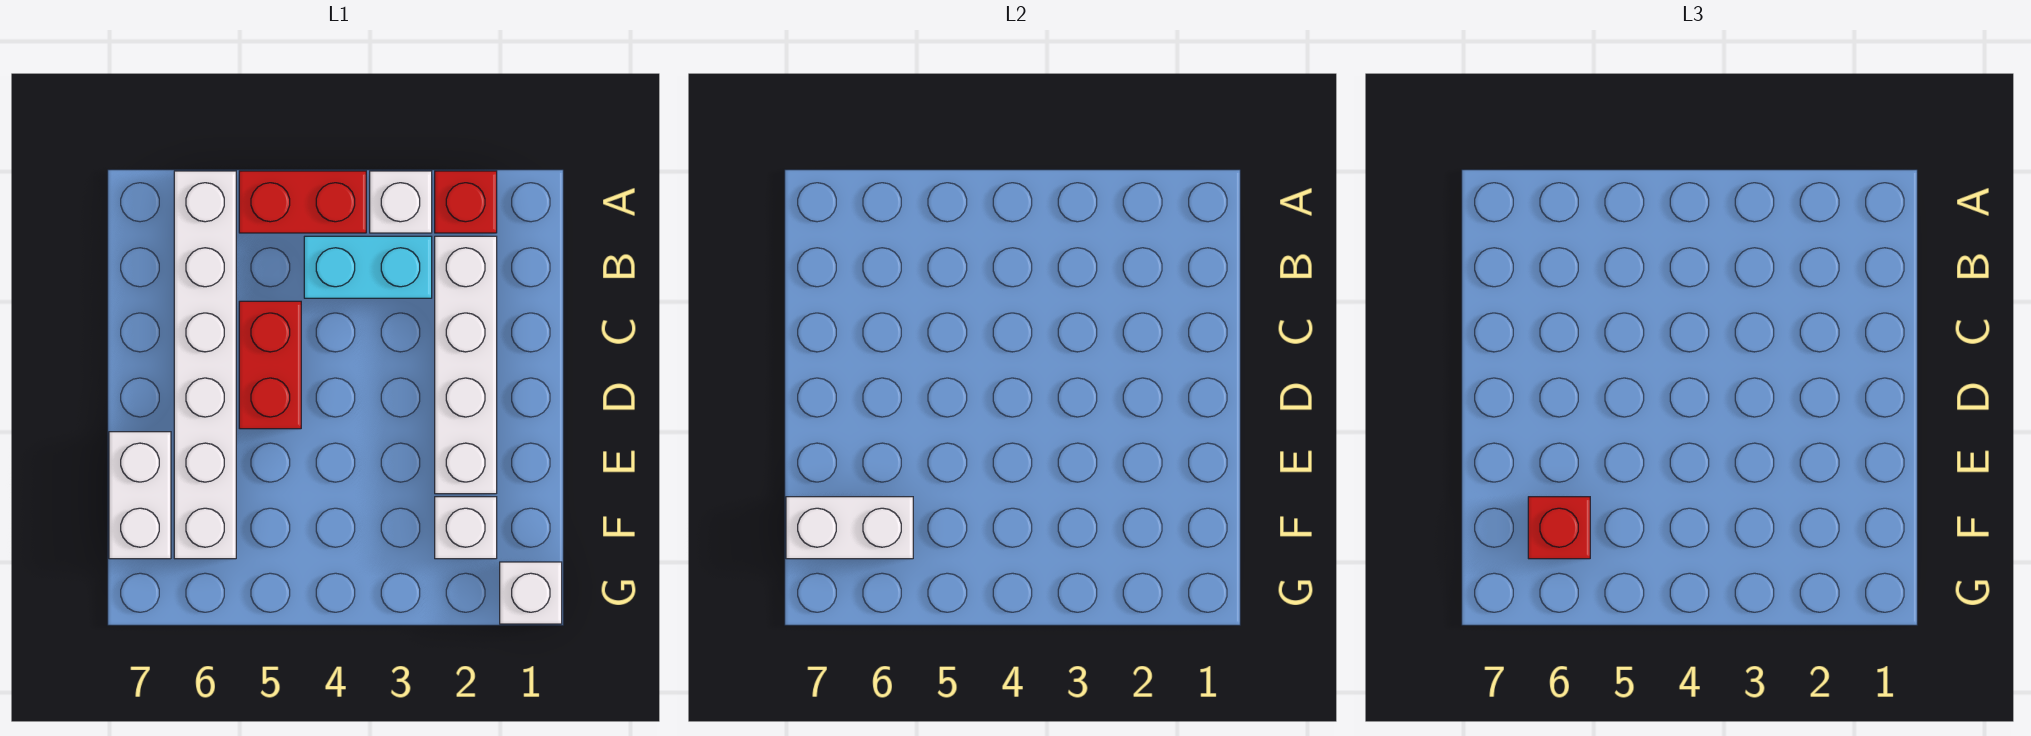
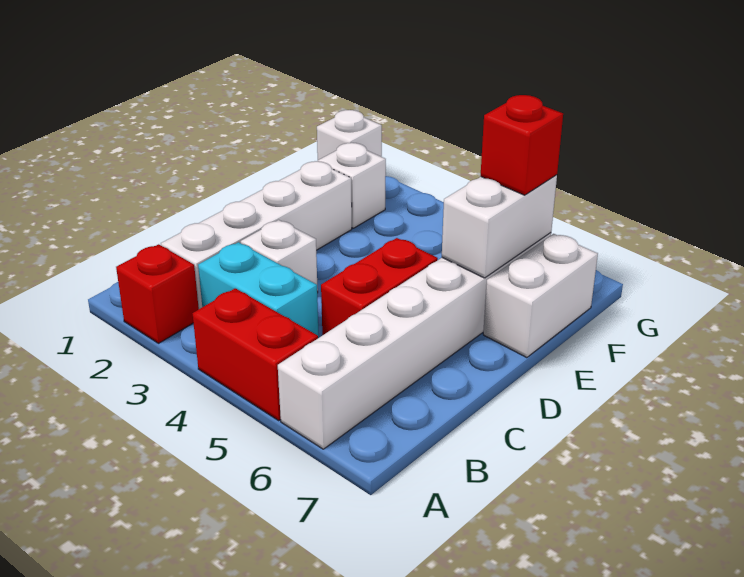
white brick A3 level 1 -> white brick C3 level 1
white brick F6:F7 level 2 -> white brick E6:F6 level 2

